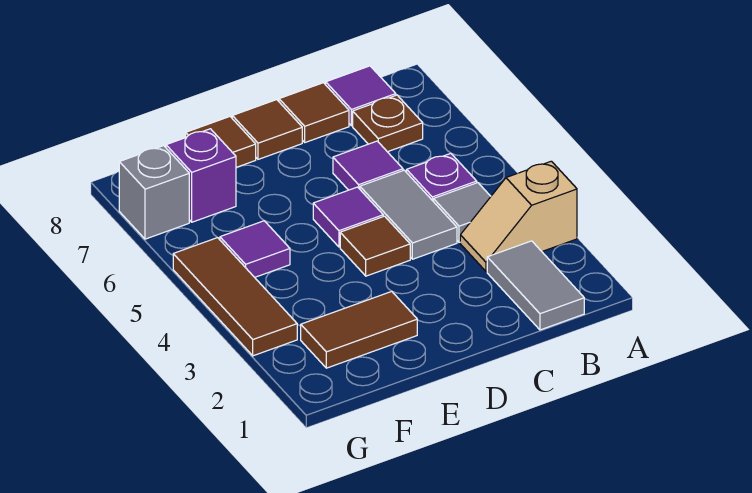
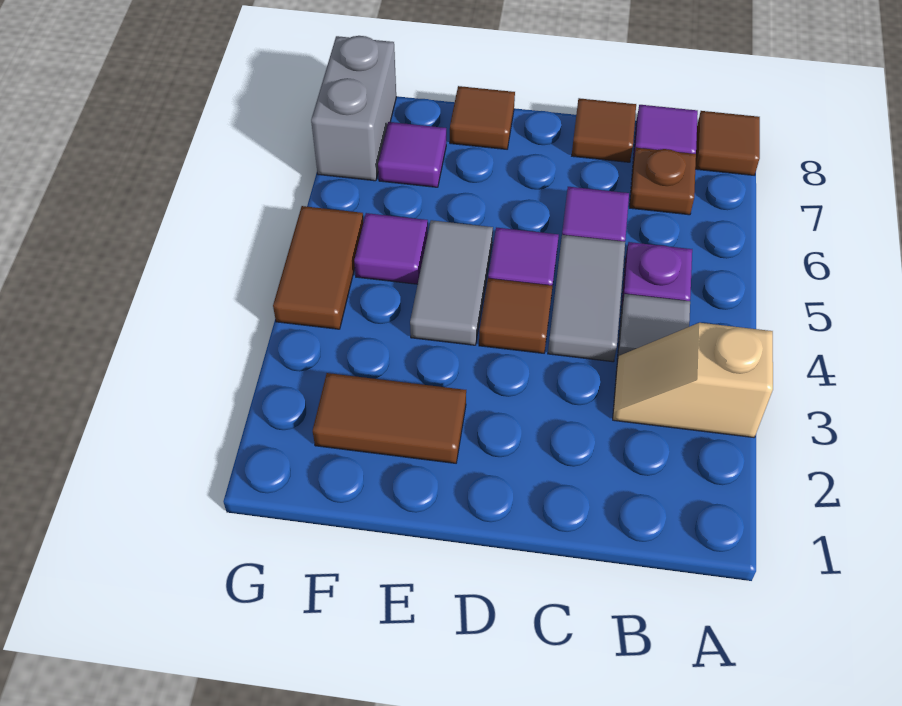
grey tile B1:B2 level 1 -> grey tile E4:E5 level 1
brown tile D8 level 1 -> brown tile A8 level 1
purple brick F7 level 1 -> purple tile F7 level 1
brown tile G3:G5 level 1 -> brown tile G4:G5 level 1
grey brick G7 level 1 -> grey brick G7:G8 level 1

